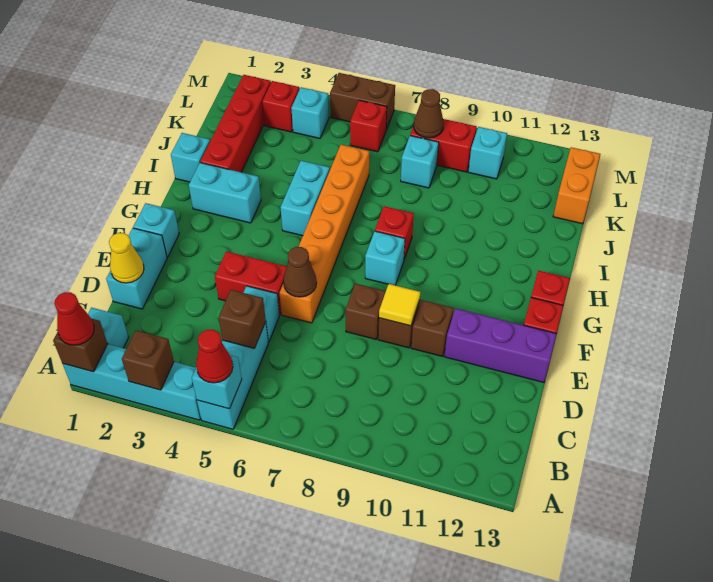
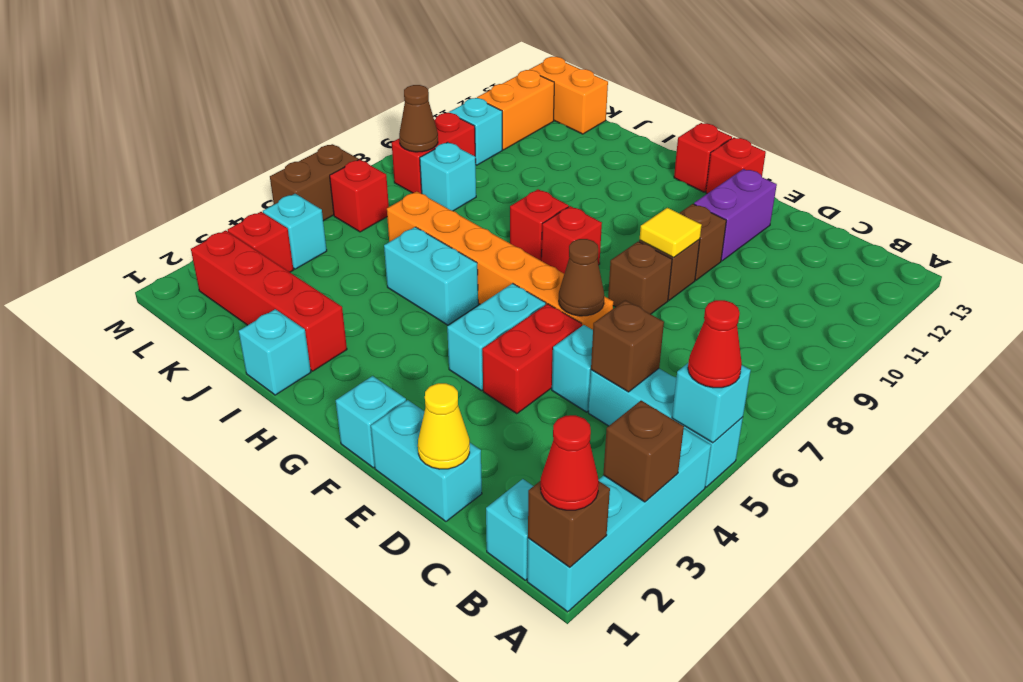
purple brick E11:E13 level 1 -> purple brick E11:E12 level 1
cyan brick G8 level 1 -> red brick G8 level 1
cyan brick H2:H3 level 1 -> cyan brick F4:F5 level 1
none -> orange brick L11:L12 level 1

